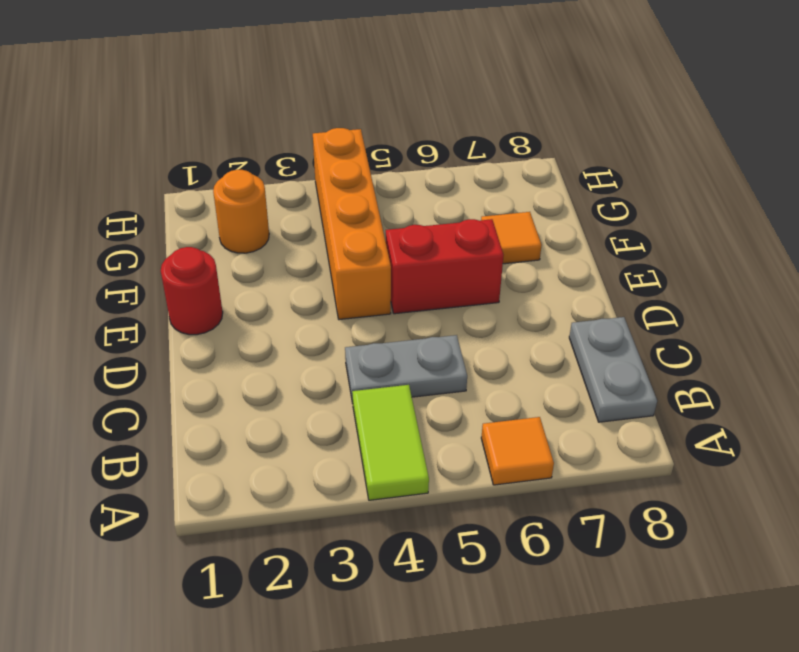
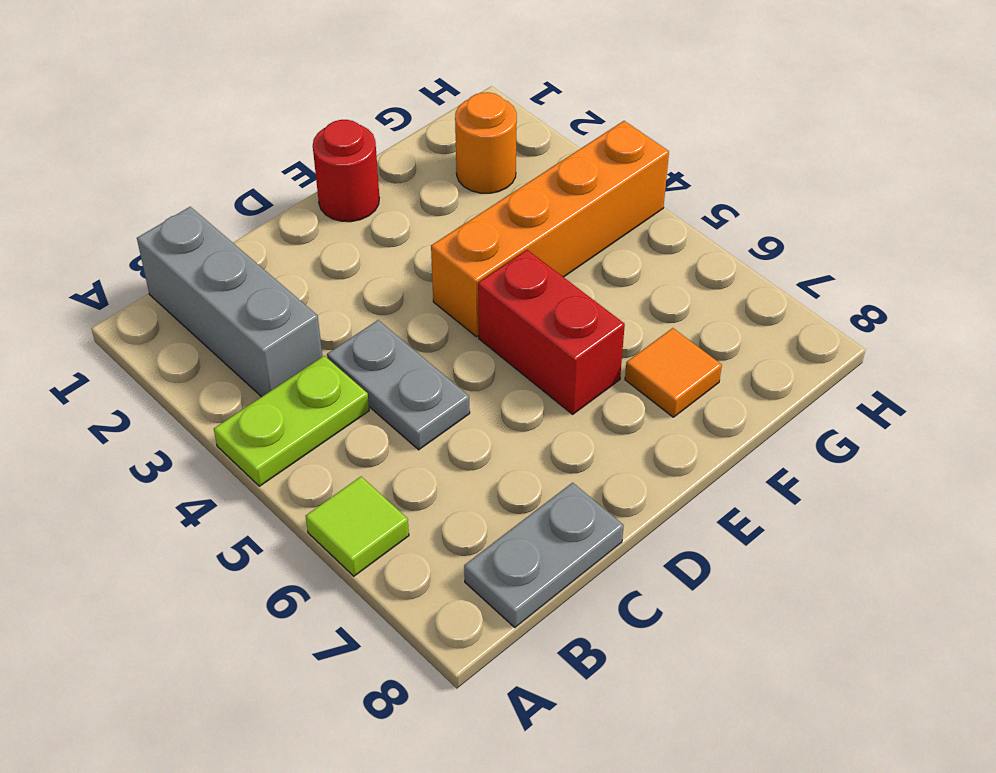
lime tile A4:B4 level 1 -> lime plate A4:B4 level 1
orange tile A6 level 1 -> lime tile A6 level 1
none -> grey brick B1:B3 level 1

